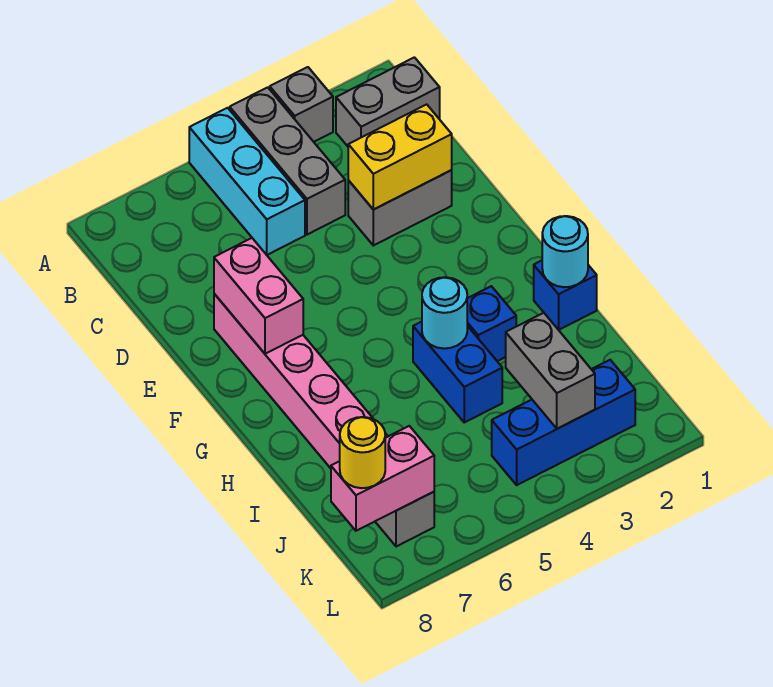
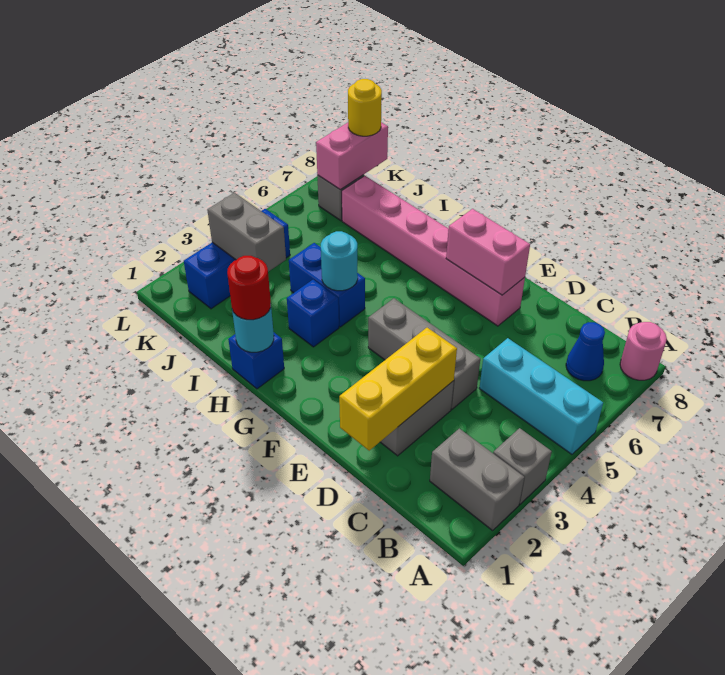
grey brick A4:C4 level 1 -> grey brick D4:F4 level 1
none -> pink round brick A8 level 1
grey brick B1:B2 level 1 -> grey brick A2:B2 level 1
none -> blue cone B7 level 1
yellow brick D2:D3 level 2 -> yellow brick D1:D3 level 2
none -> red round brick H1 level 3

